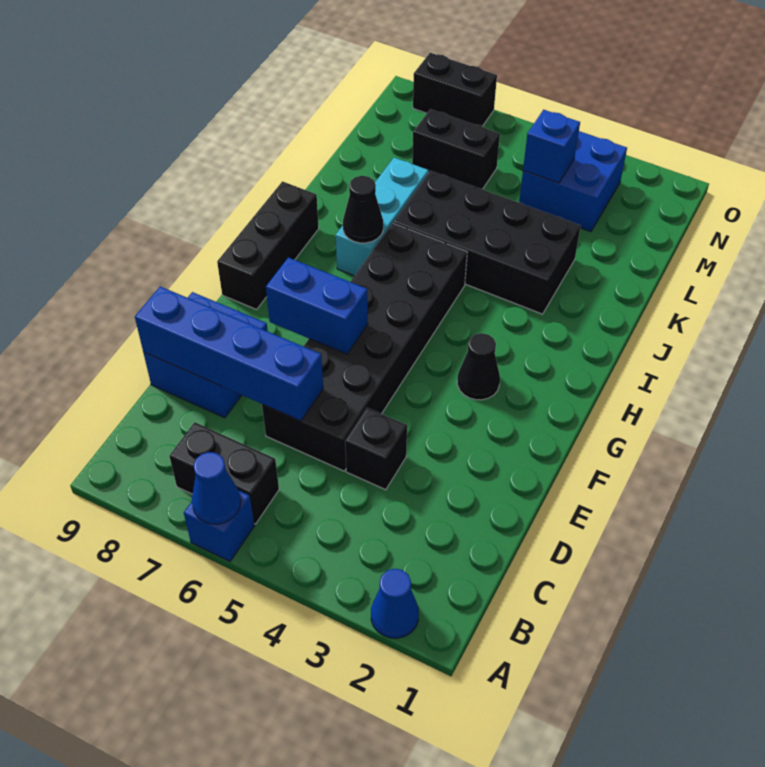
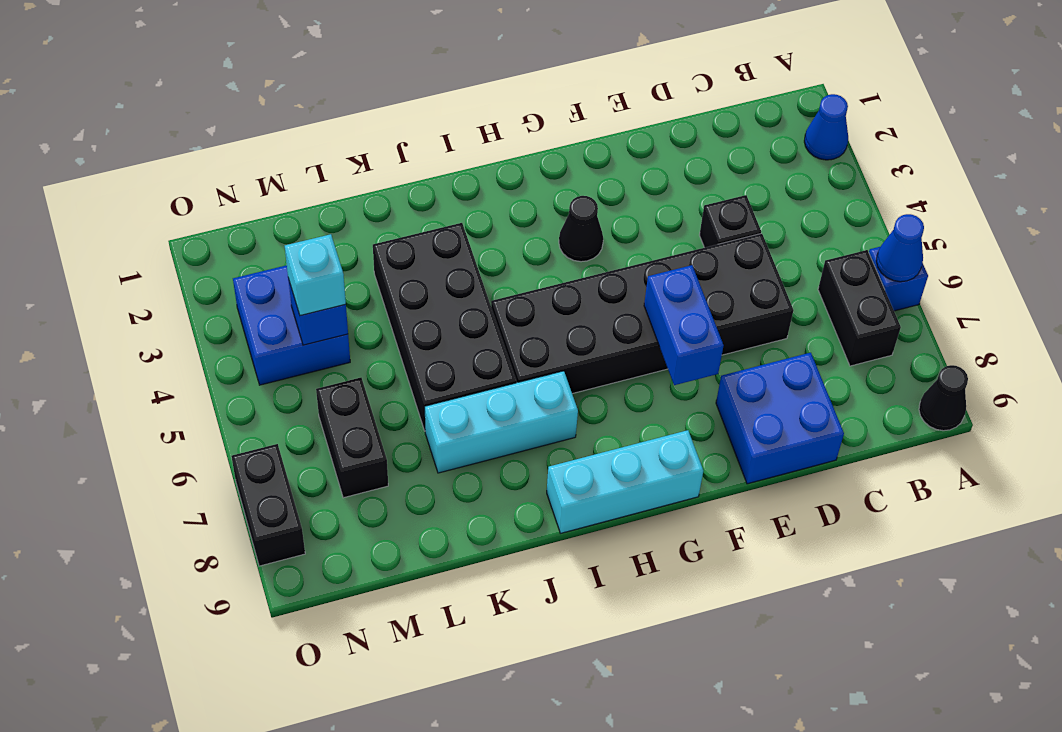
blue brick D6:D9 level 2 -> none
black brick G9:I9 level 1 -> cyan brick G9:I9 level 1
black cone I7 level 2 -> black cone A9 level 1
none -> cyan brick M4 level 3

